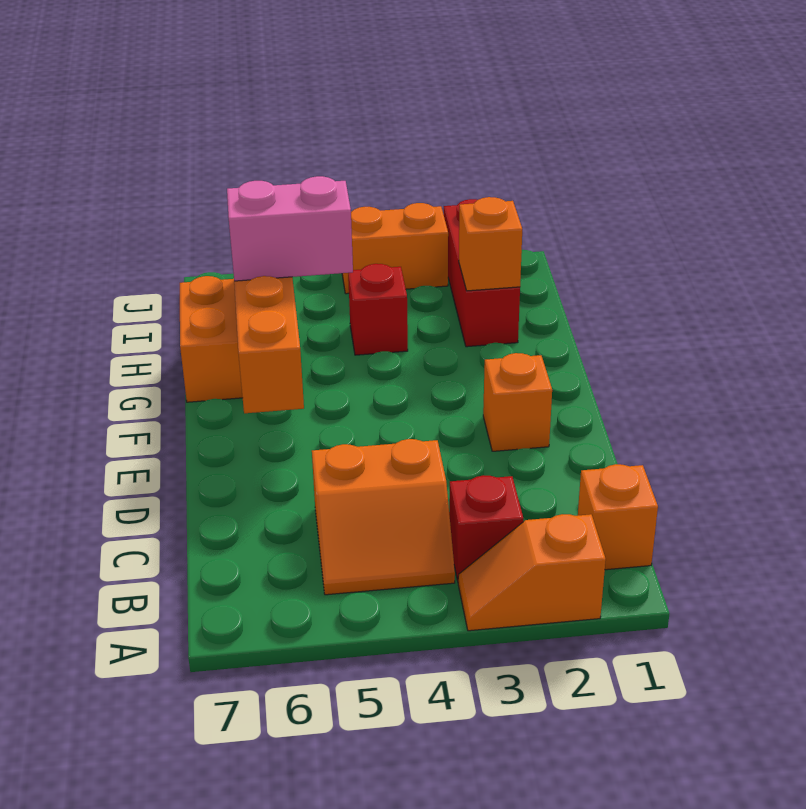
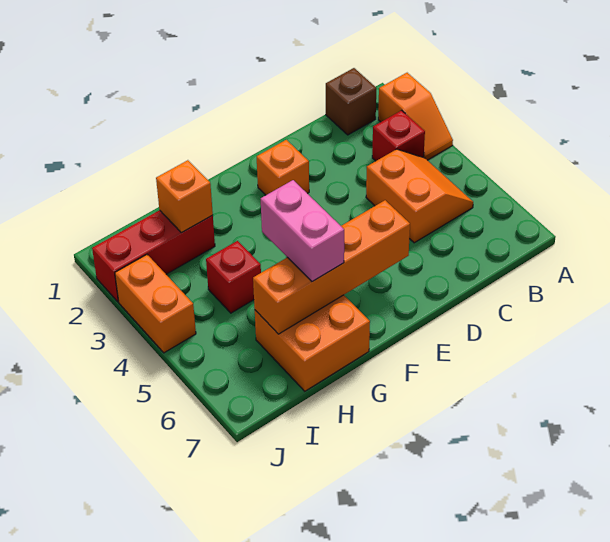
orange brick B1 level 1 -> brown brick B1 level 1

